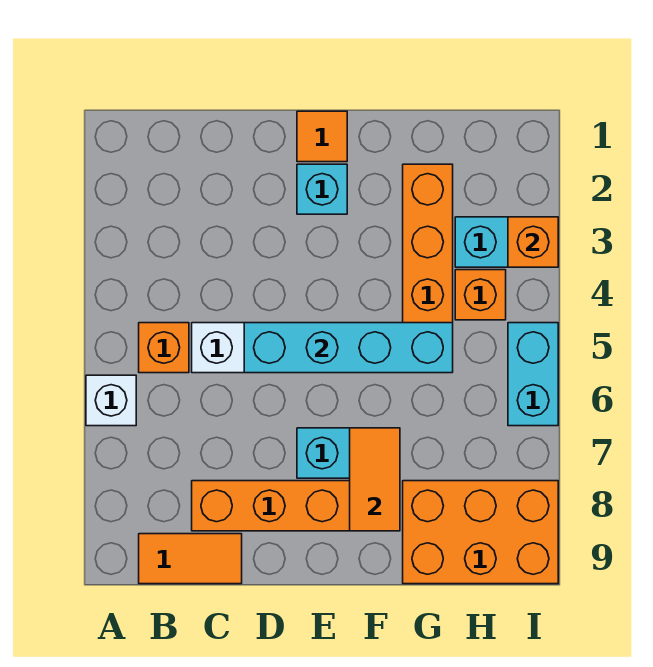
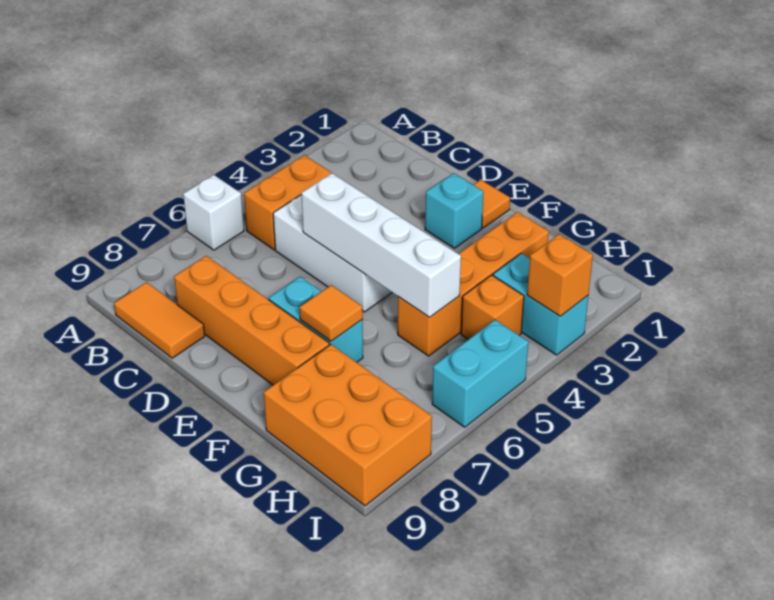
orange brick B5 level 1 -> orange brick B4:B5 level 1
cyan brick D5:G5 level 2 -> white brick D5:G5 level 2
orange tile F7:F8 level 2 -> orange tile F7 level 2

